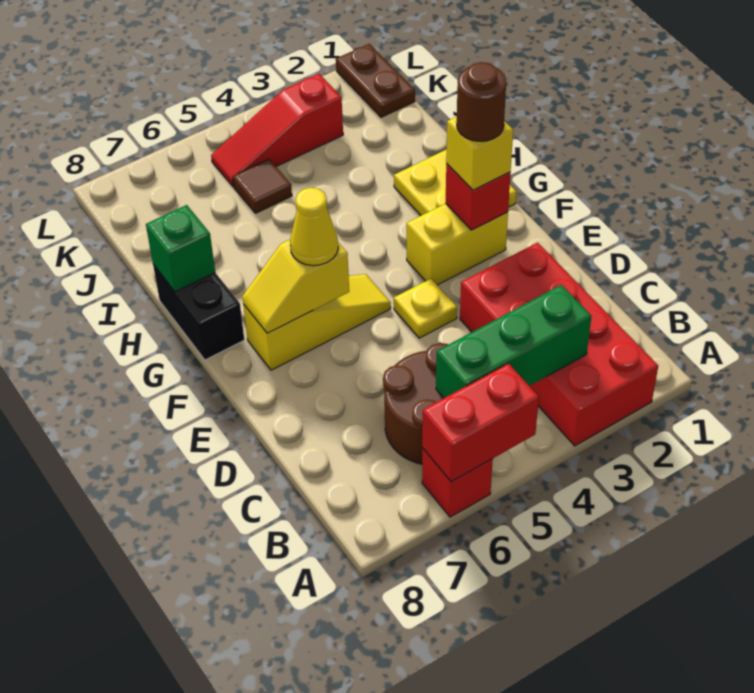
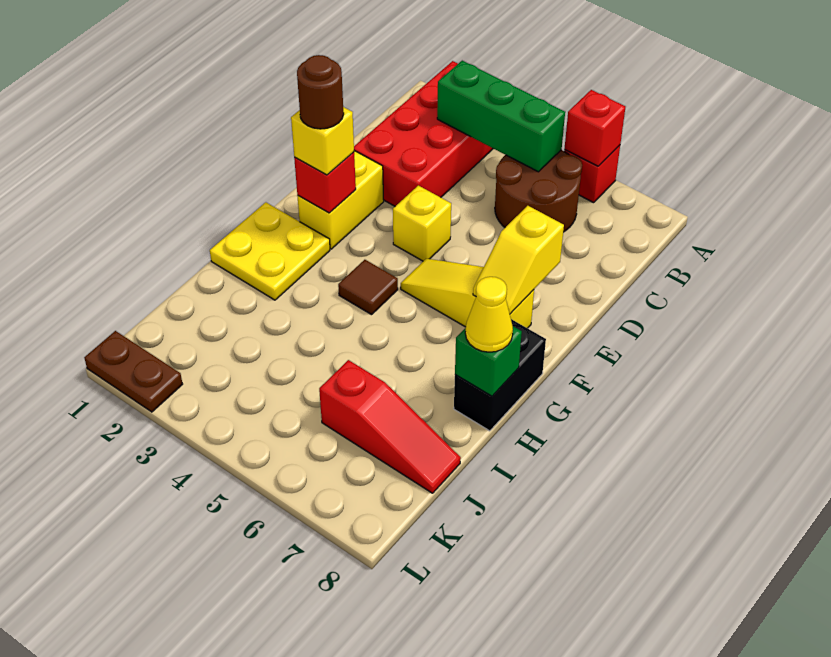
red brick A5:A6 level 2 -> red brick A6 level 2
yellow plate E4 level 1 -> yellow brick E4 level 1
yellow brick F2:F3 level 1 -> yellow brick E2:F2 level 1
yellow slope F6:F7 level 2 top 6 -> yellow slope E7:F7 level 2 top E
yellow cone F6 level 3 -> yellow cone H8 level 3
brown tile J5 level 1 -> brown tile G4 level 1
brown plate K1:L1 level 1 -> brown plate L1:L2 level 1
red slope K3:K5 level 1 top 3 -> red slope J6:J8 level 1 top 6

